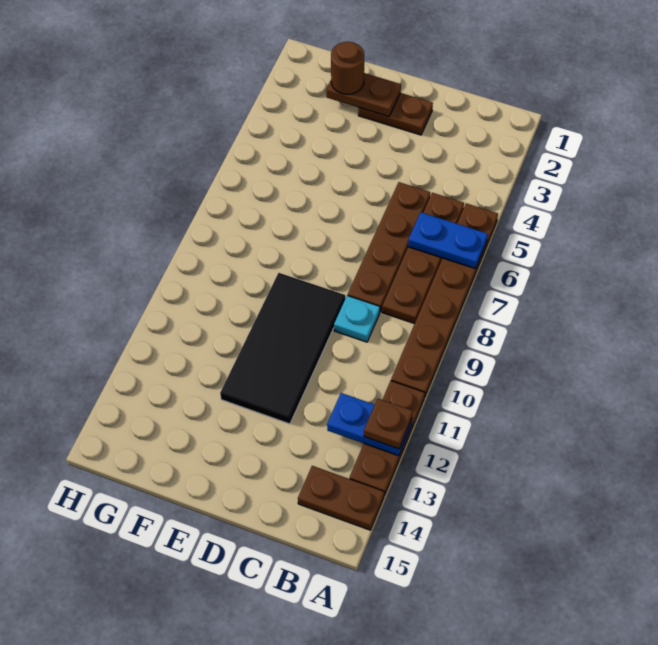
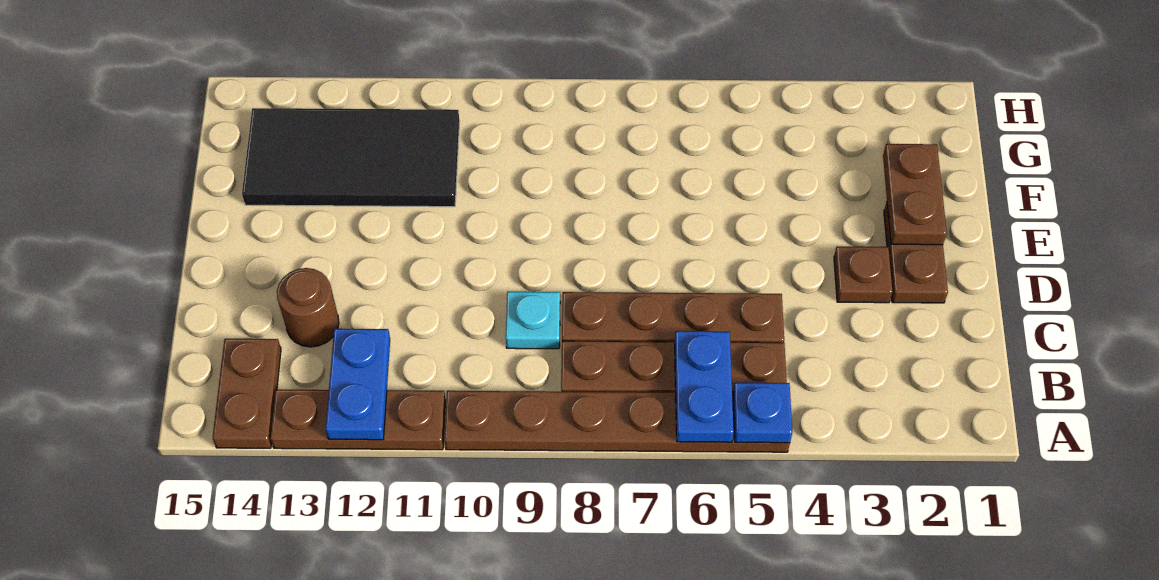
none -> blue plate A5 level 2
brown plate A12 level 3 -> brown plate D3 level 1
black tile D9:E12 level 1 -> black tile F11:G14 level 1
brown round brick F2 level 3 -> brown round brick C13 level 1

